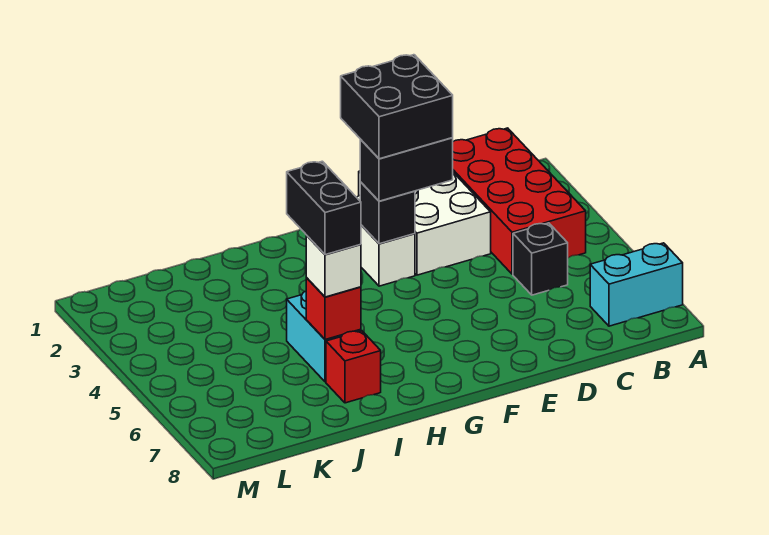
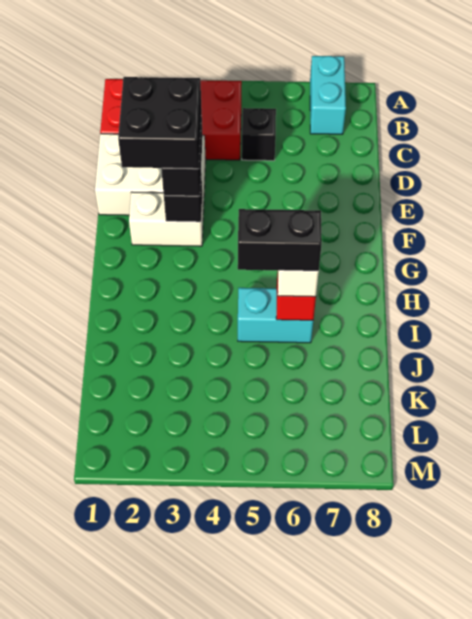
red brick I7 level 1 -> none

